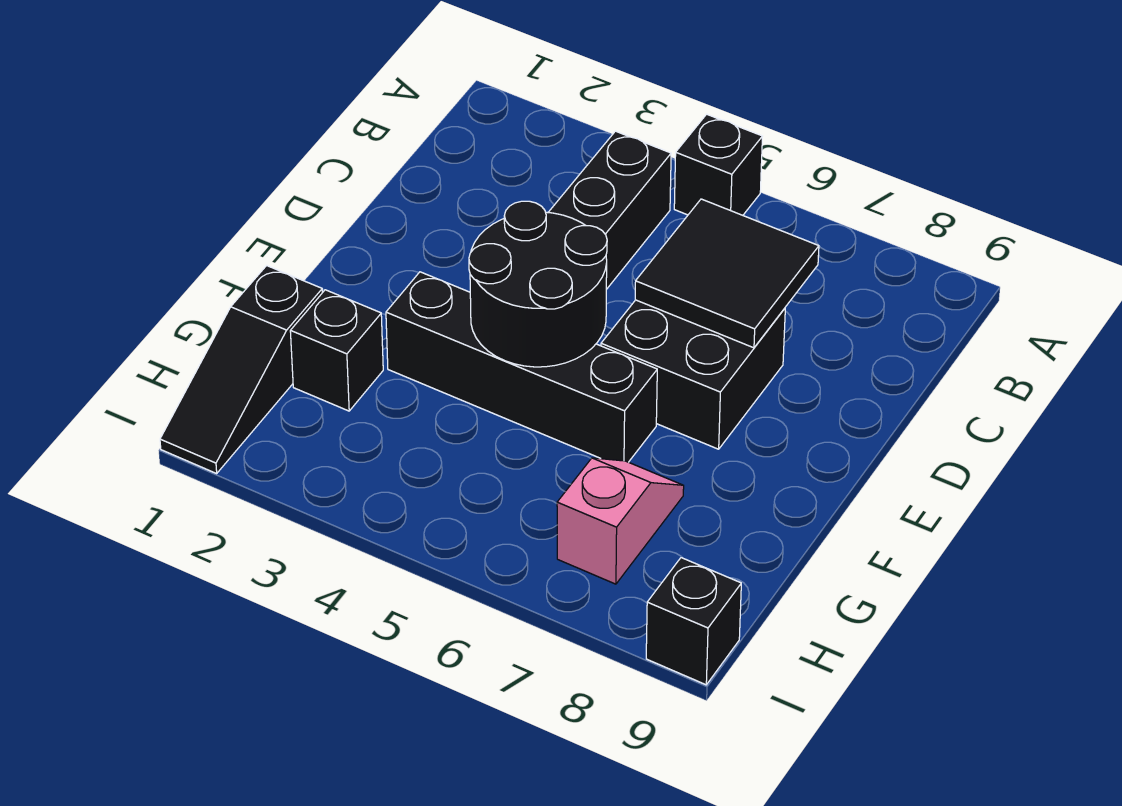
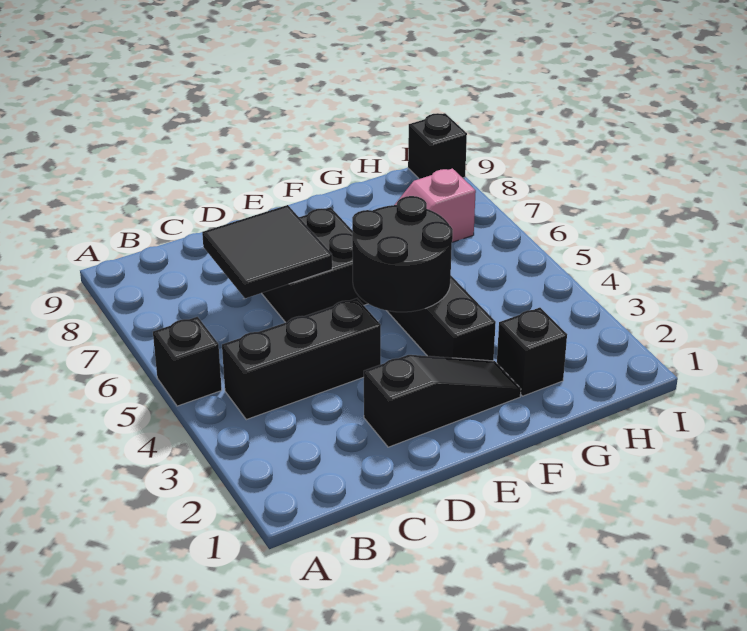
black slope G1:I1 level 1 top G -> black slope D2:F2 level 1 top D

